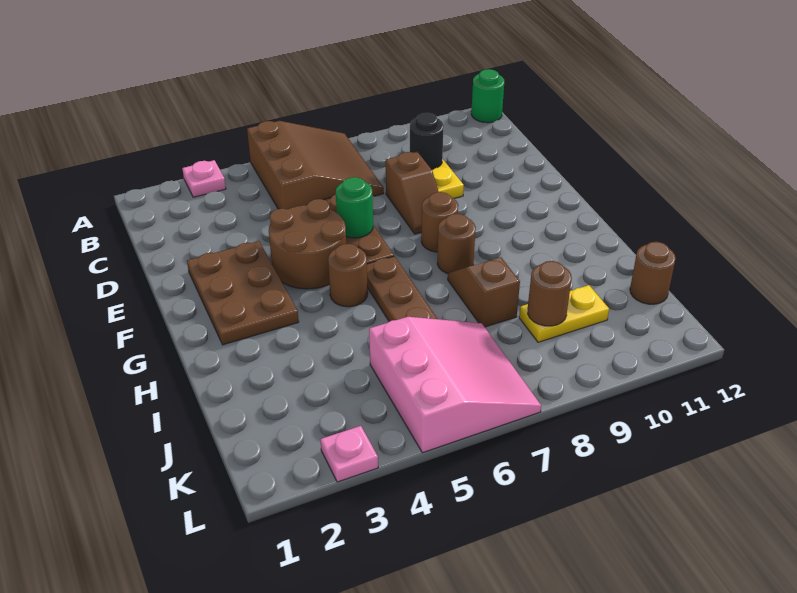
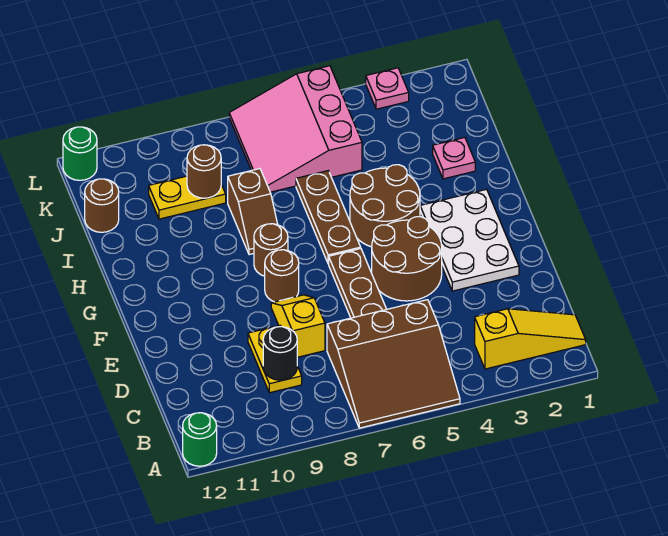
pink plate A3 level 1 -> pink plate I2 level 1
brown slope A5:C7 level 1 top 5 -> brown slope A5:C7 level 1 top C
none -> yellow slope B1:B3 level 1 top 3
brown slope D8:E8 level 1 top D -> yellow slope D8:E8 level 1 top D
brown plate E2:G3 level 1 -> white plate E2:G3 level 1
green round brick E6 level 2 -> green round brick L12 level 1
brown round brick G5 level 1 -> brown round brick G4:H5 level 1

